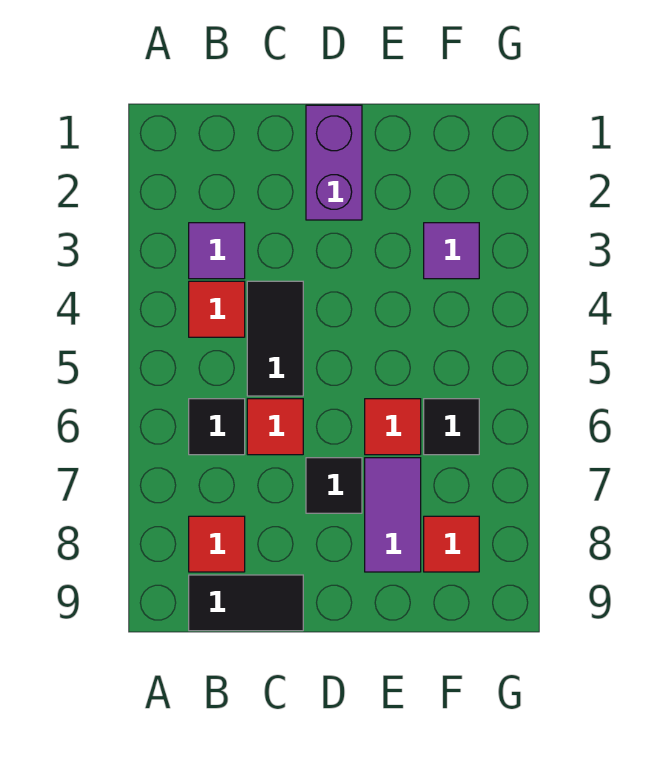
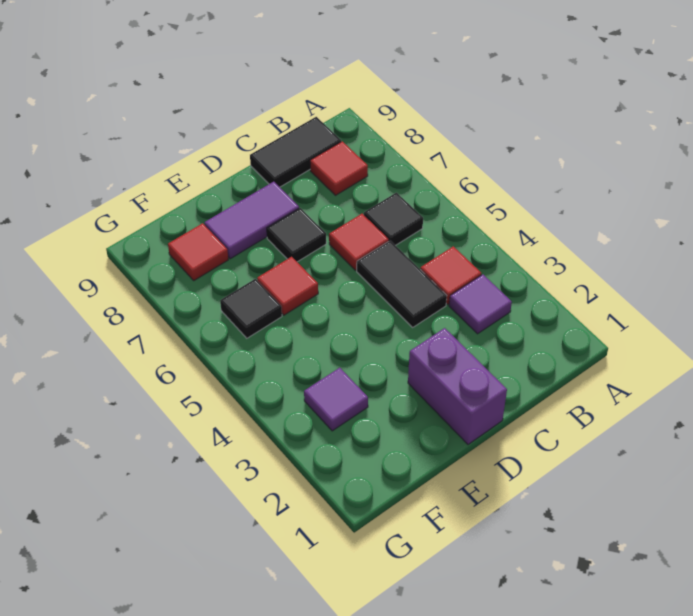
purple tile E7:E8 level 1 -> purple tile D8:E8 level 1

